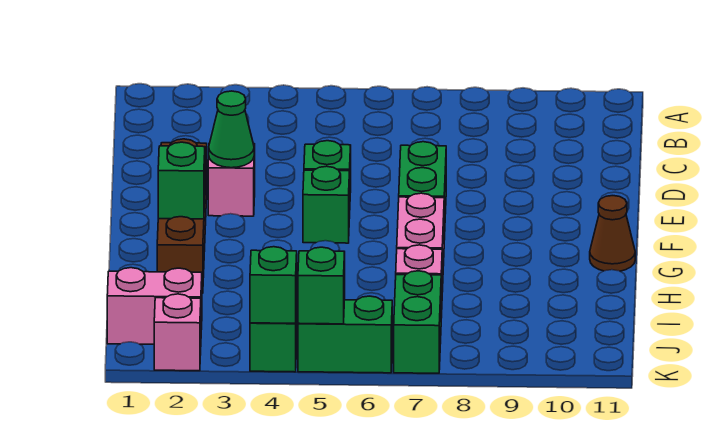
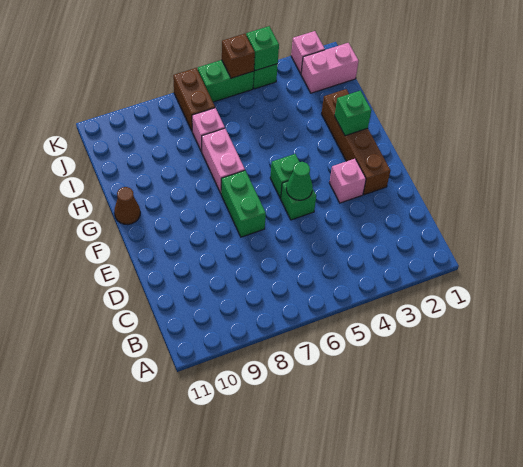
green cone E3 level 2 -> green cone E5 level 2
green brick J7:K7 level 1 -> brown brick J7:K7 level 1
green brick K5 level 2 -> brown brick K5 level 2

